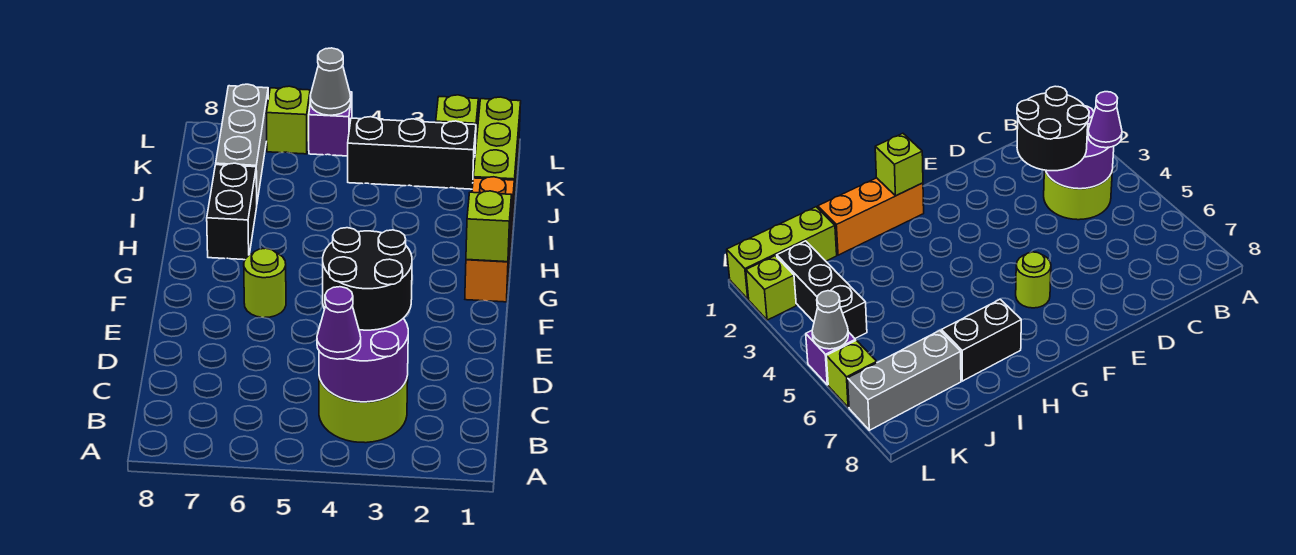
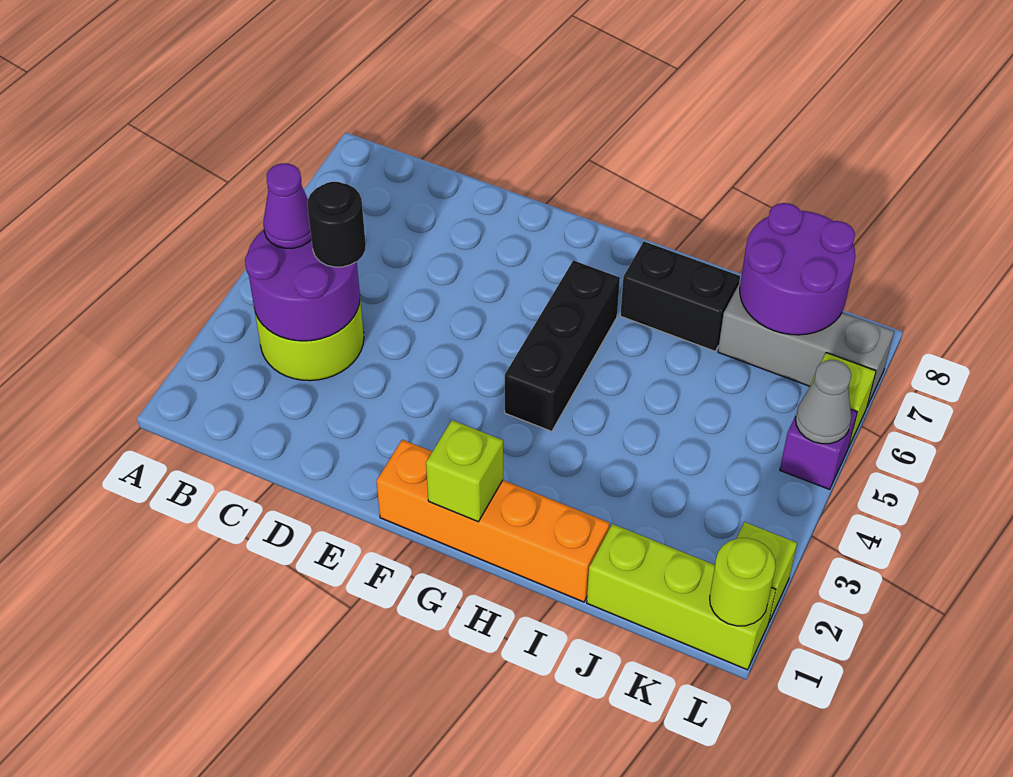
black round brick C3:D4 level 3 -> black round brick C4 level 3
lime round brick F6 level 1 -> lime round brick L1 level 2
orange brick G1:I1 level 1 -> orange brick F1:I1 level 1
none -> purple round brick J7:K8 level 2
black brick K2:K4 level 1 -> black brick G4:G6 level 1

